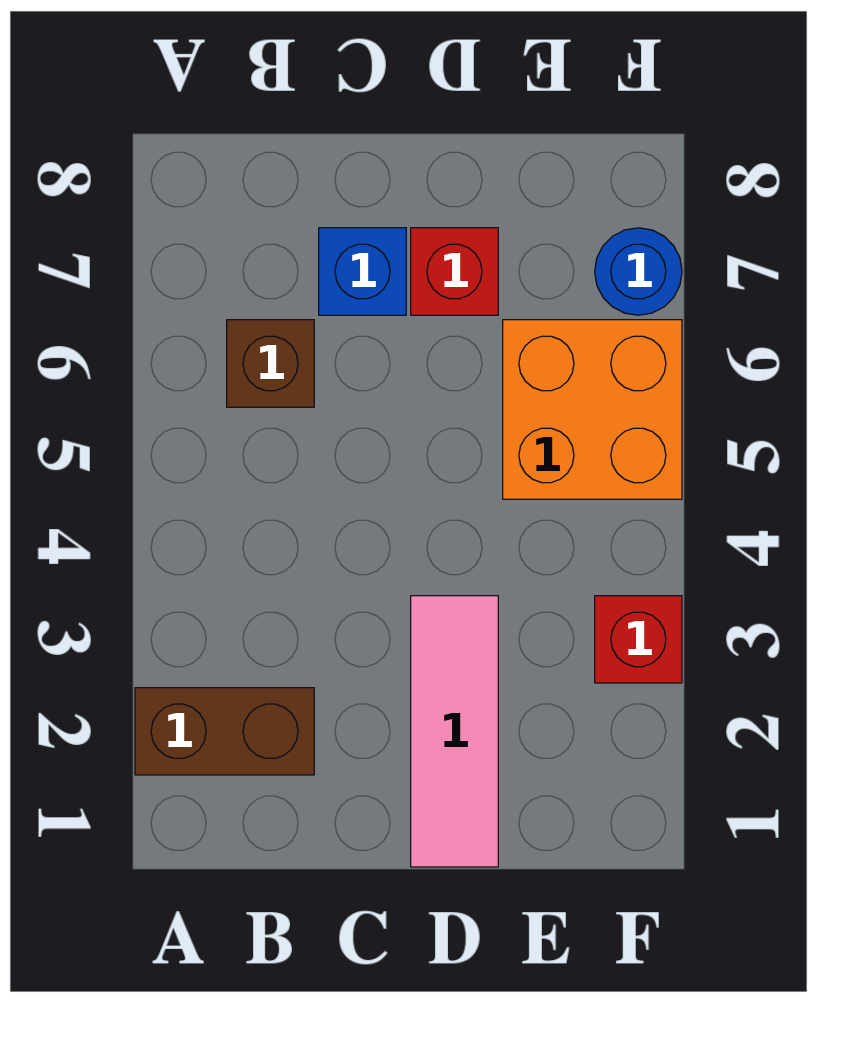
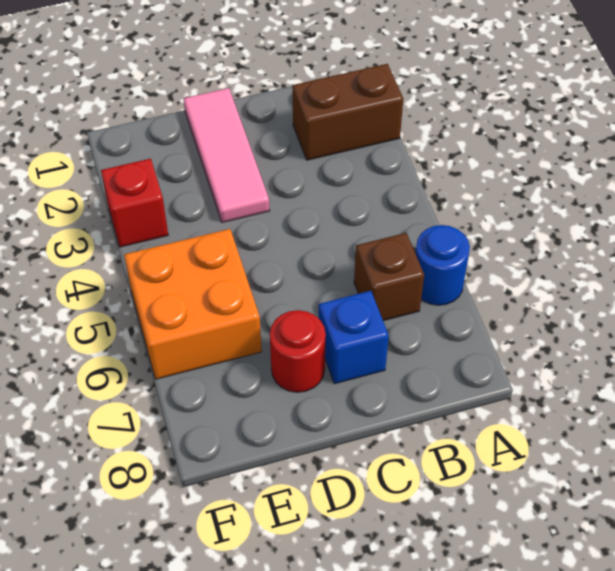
red brick D7 level 1 -> red round brick D7 level 1
blue round brick F7 level 1 -> blue round brick A6 level 1

